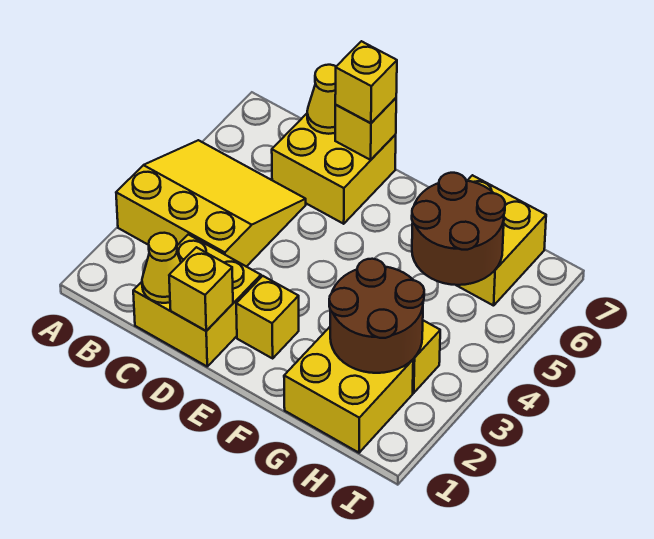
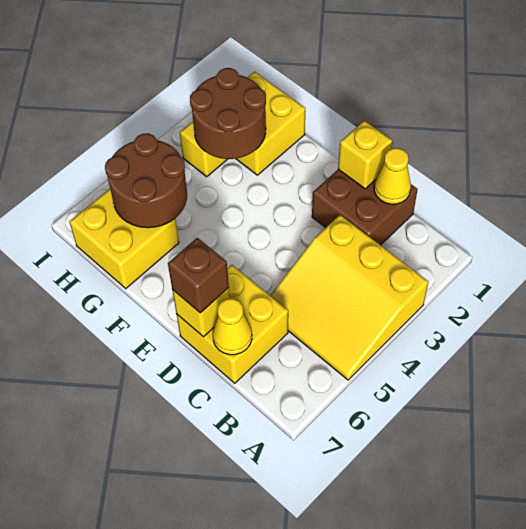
yellow brick C1:D2 level 1 -> brown brick C1:D2 level 1
yellow brick D7 level 3 -> brown brick D7 level 3
yellow brick E2 level 1 -> none

